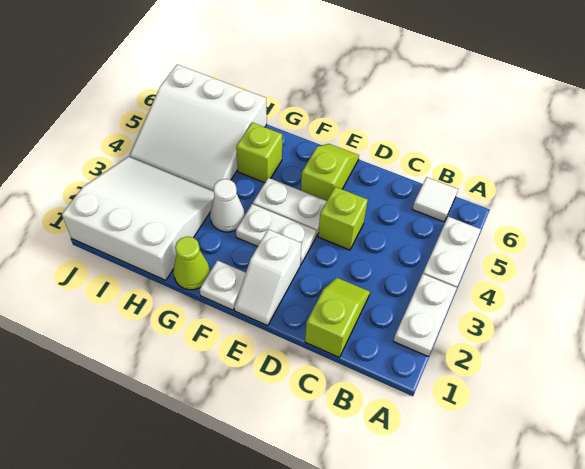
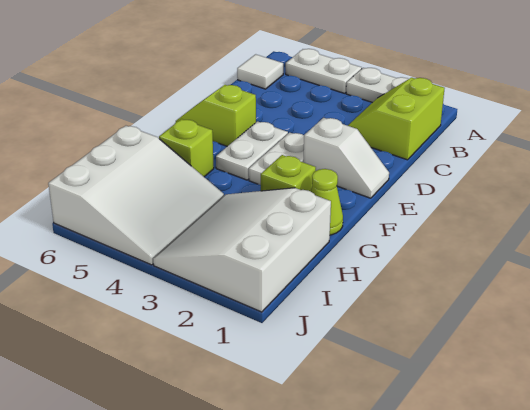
lime slope C1:C2 level 1 top 1 -> lime slope B1:C2 level 1 top 1
lime brick D4 level 1 -> lime brick G2 level 1
white plate F1 level 1 -> none
white cone G3 level 1 -> none

